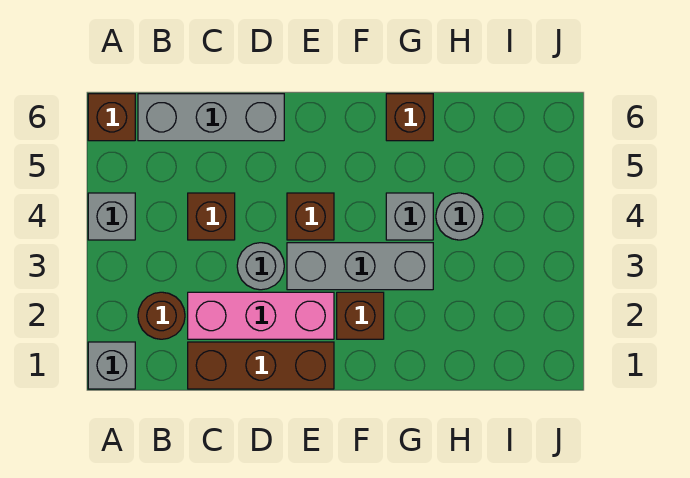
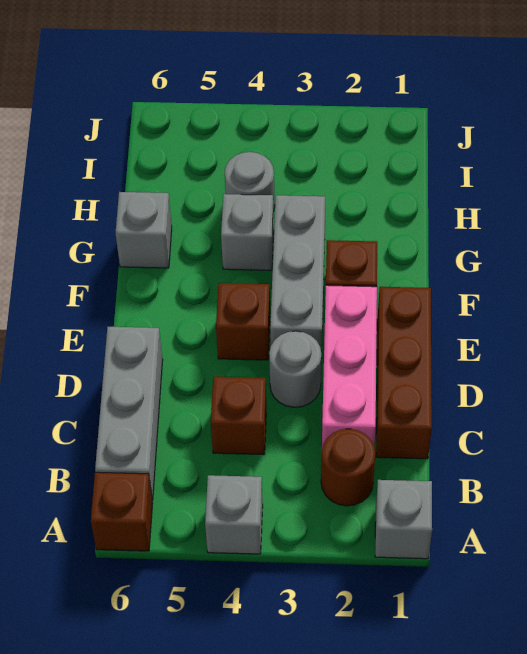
brown brick G6 level 1 -> grey brick G6 level 1

